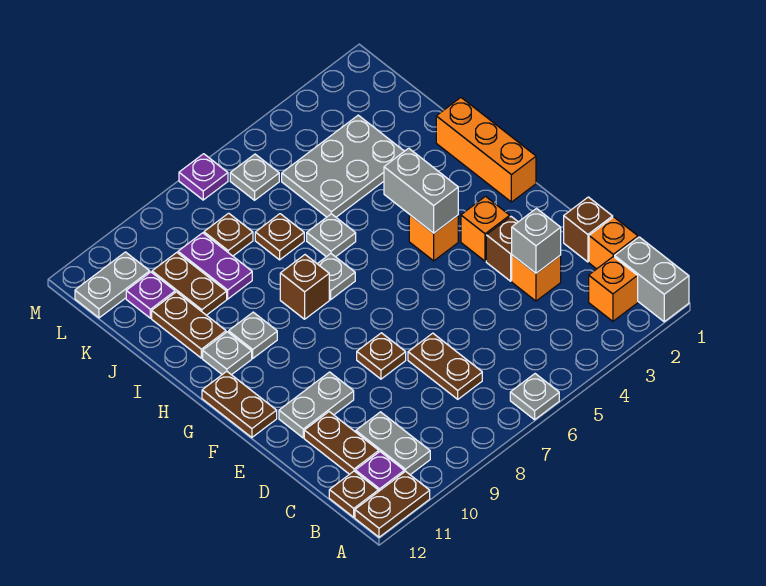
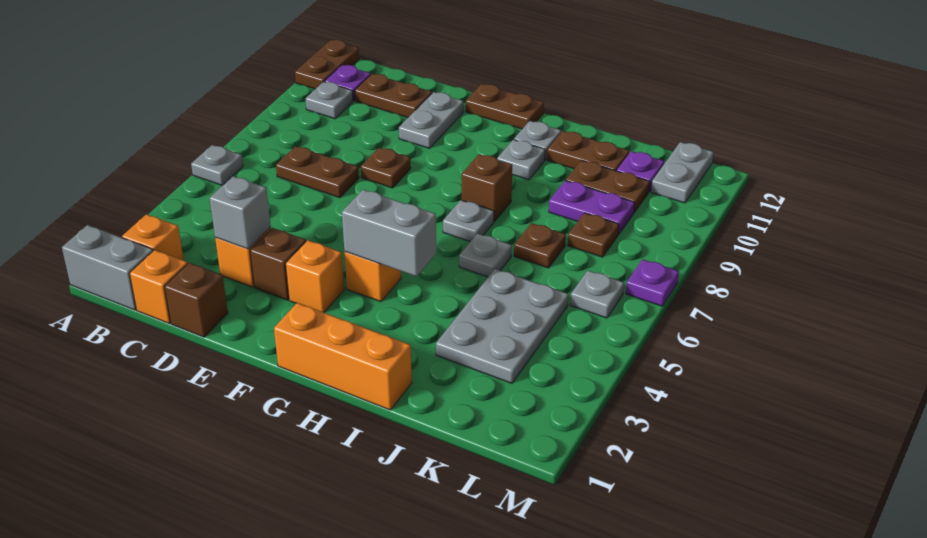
grey plate B10:C10 level 1 -> grey plate B10 level 1
brown plate B12 level 1 -> none

